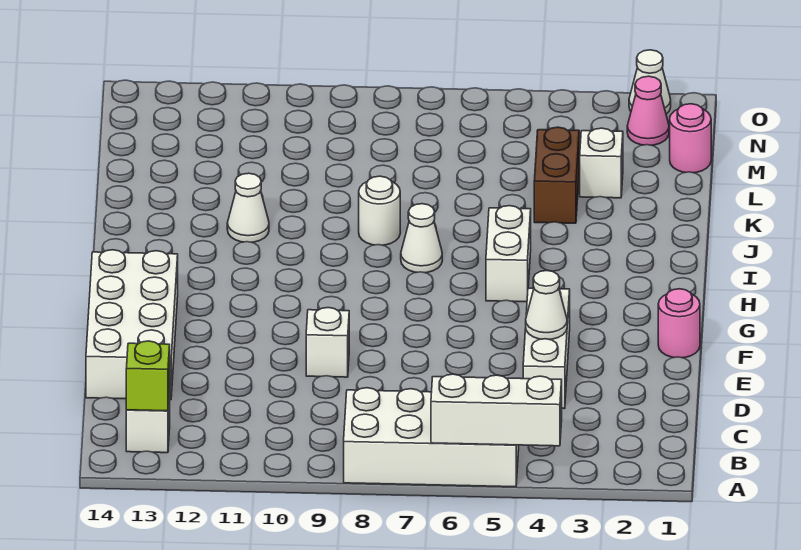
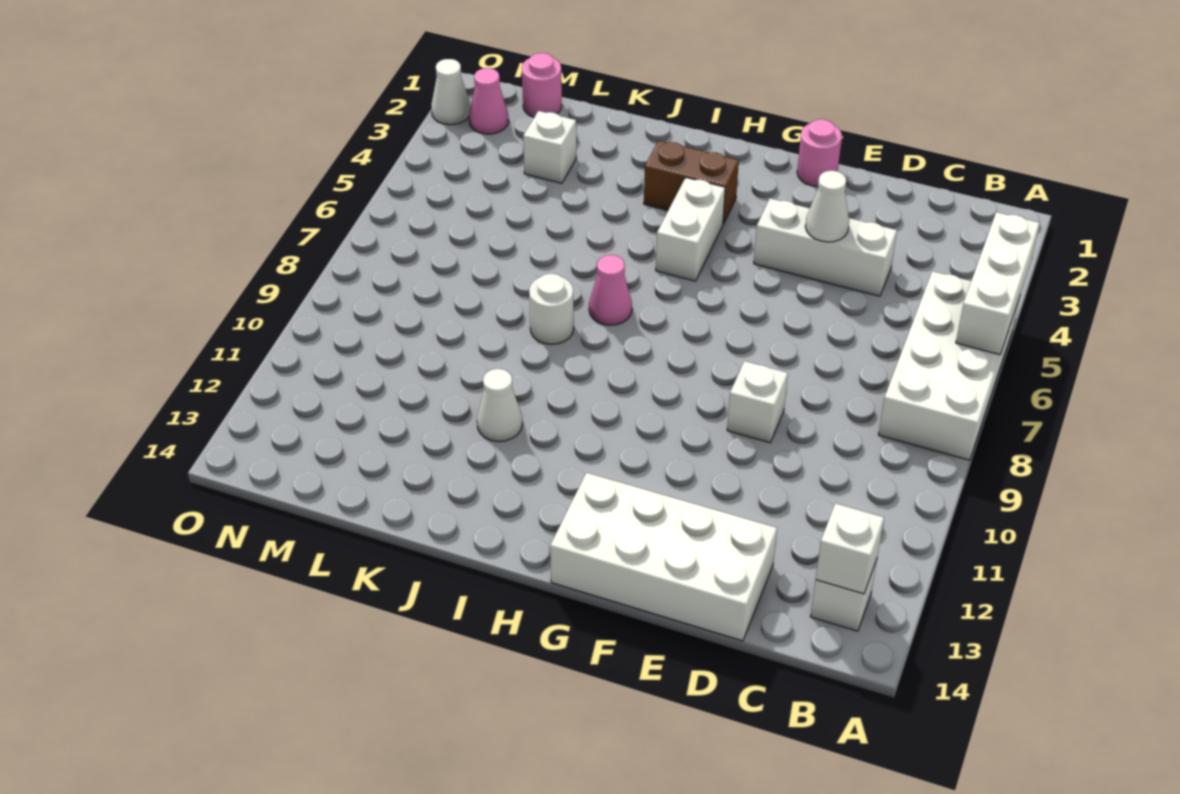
lime brick B13 level 2 -> white brick B13 level 2
white brick H5:I5 level 1 -> white brick H4:H5 level 1
white cone I7 level 1 -> pink cone I7 level 1
brown brick K4:L4 level 1 -> brown brick H3:I3 level 1

